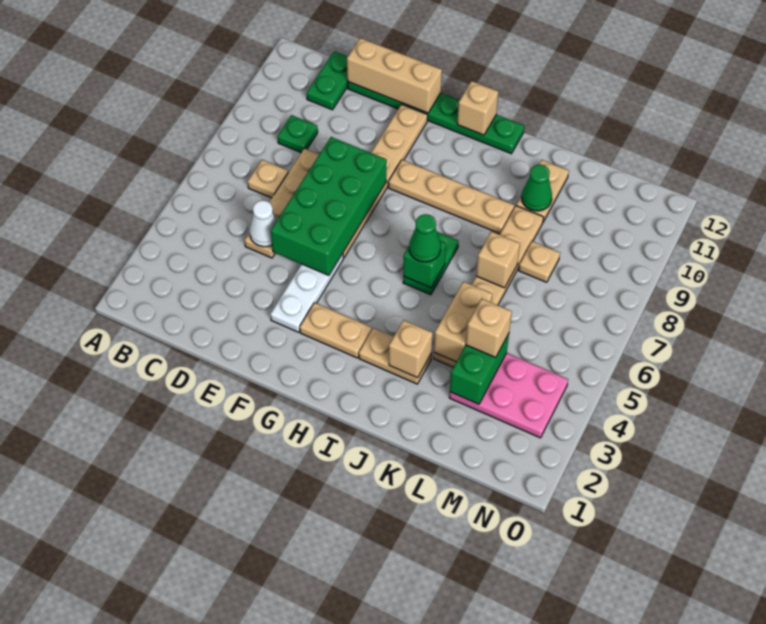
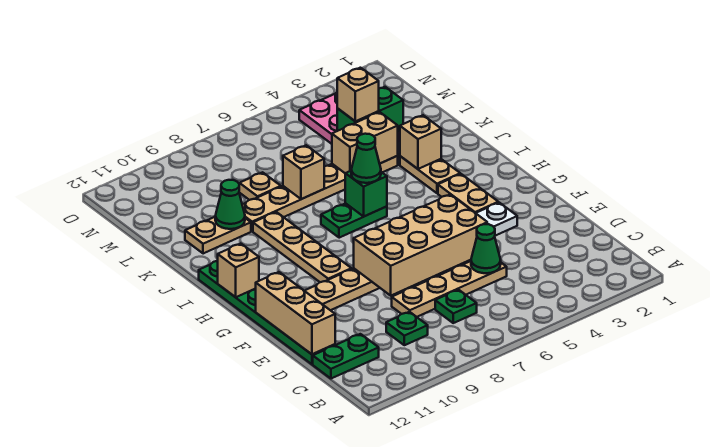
tan plate C7 level 1 -> green plate C7 level 1
white cone D5 level 2 -> green cone D5 level 2
green brick E5:F8 level 2 -> tan brick E5:F8 level 2

